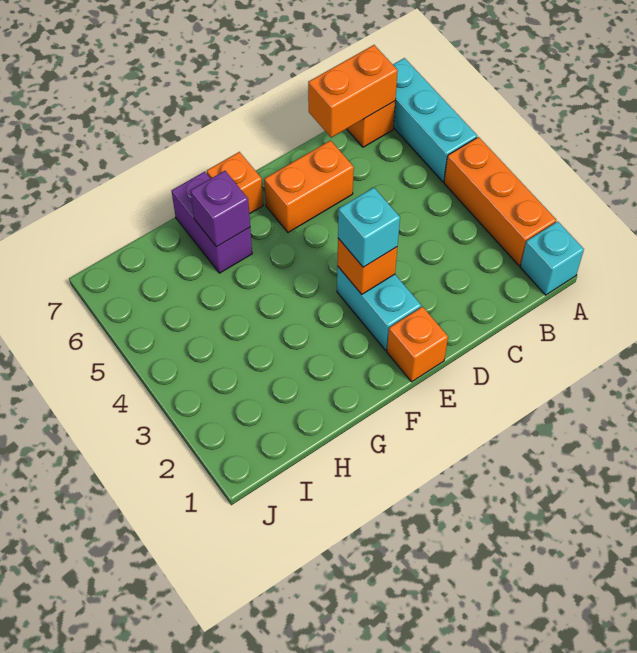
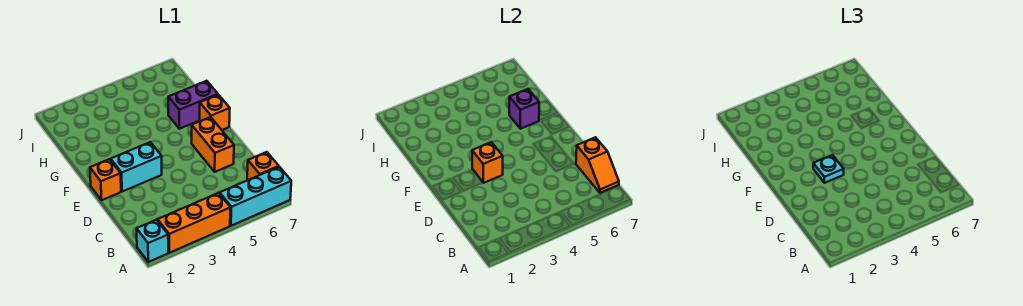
orange brick B7:C7 level 2 -> orange slope B7:C7 level 2 top C
cyan brick E3 level 3 -> cyan plate E3 level 3

